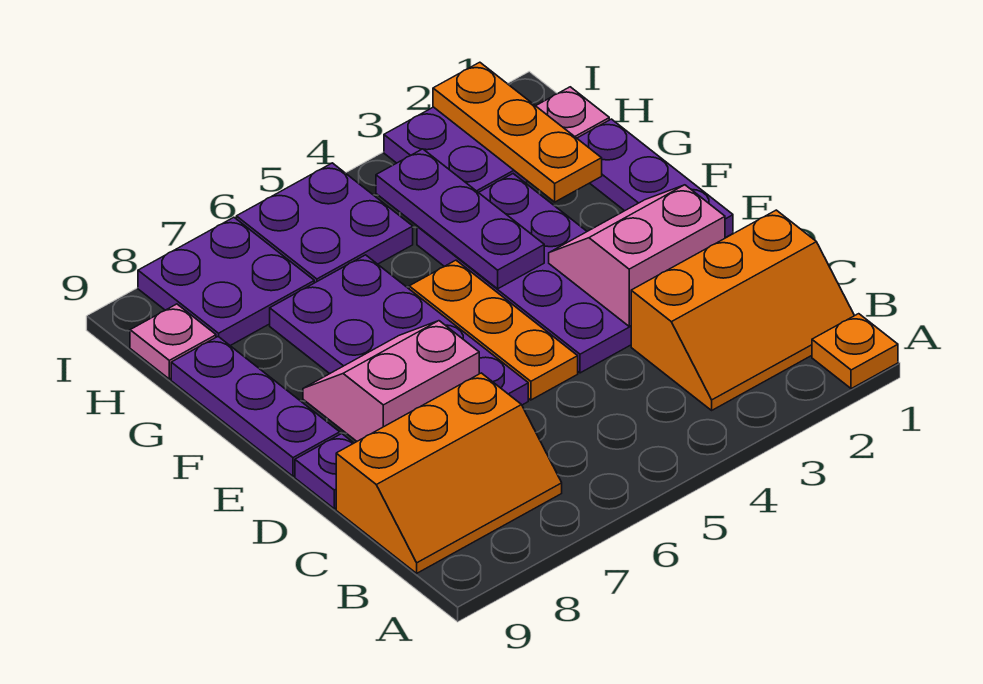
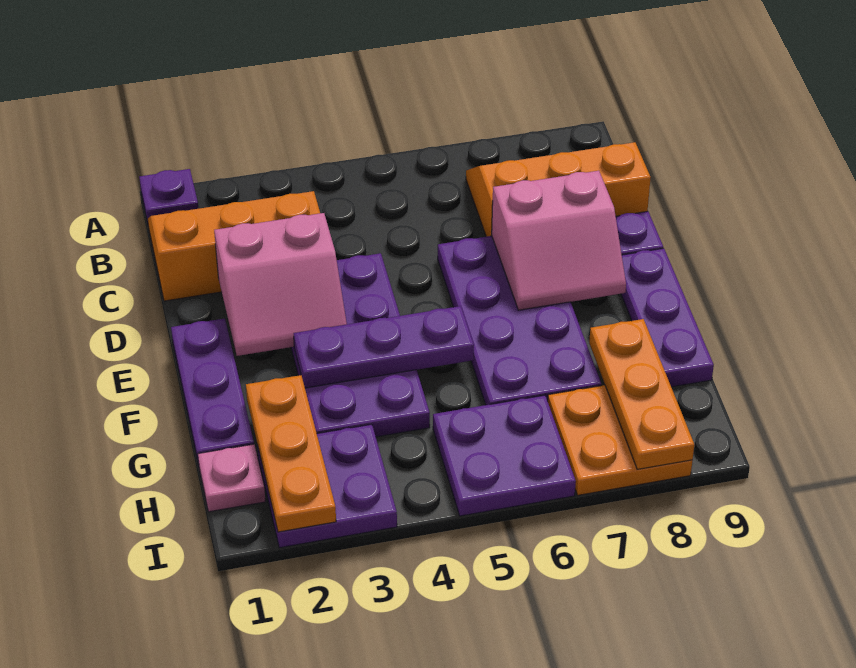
orange plate A1 level 1 -> purple plate A1 level 1
orange plate D5:F5 level 1 -> orange plate G8:I8 level 2
purple plate F4:H4 level 2 -> purple plate F3:F5 level 2
purple plate H7:I8 level 1 -> orange plate H7:I8 level 1
pink plate H9 level 1 -> none

